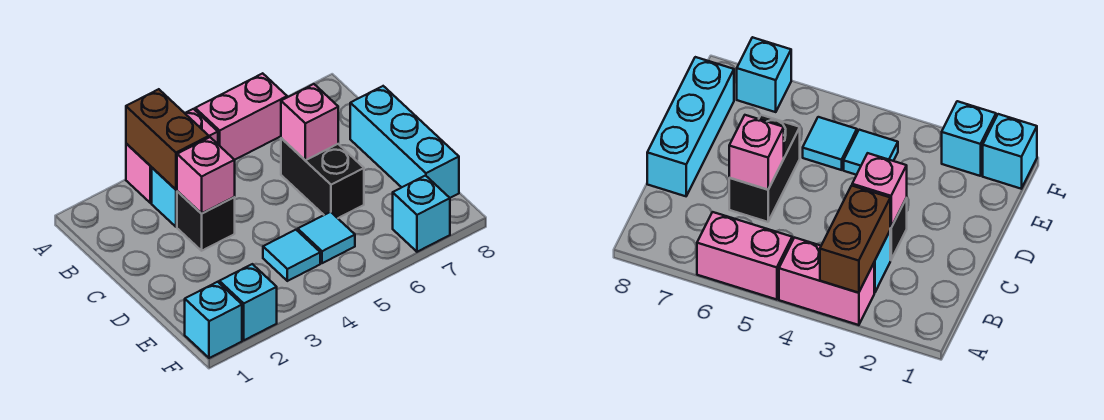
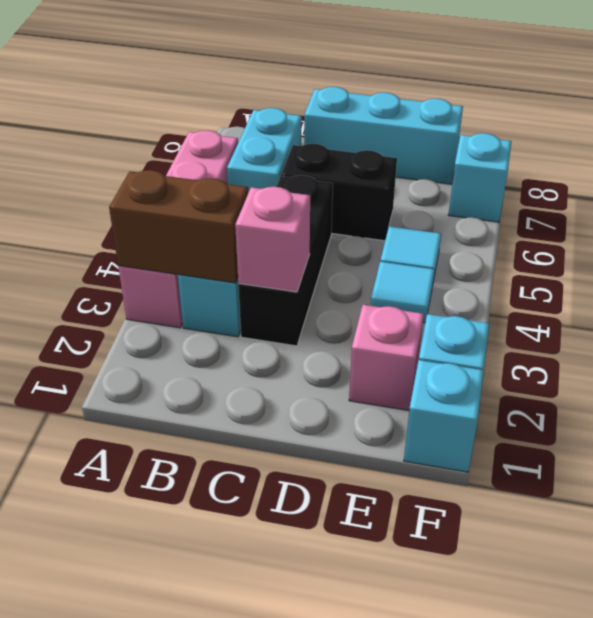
none -> cyan brick B6:B7 level 1
black brick C3 level 1 -> black brick C3:C5 level 1
pink brick C6 level 2 -> pink brick E2 level 1

